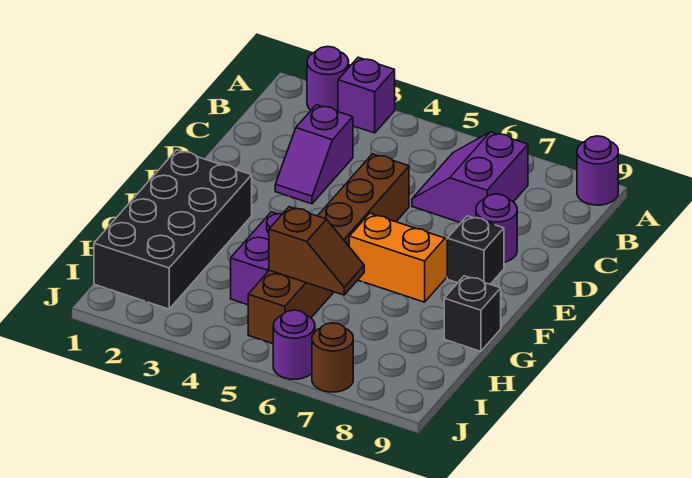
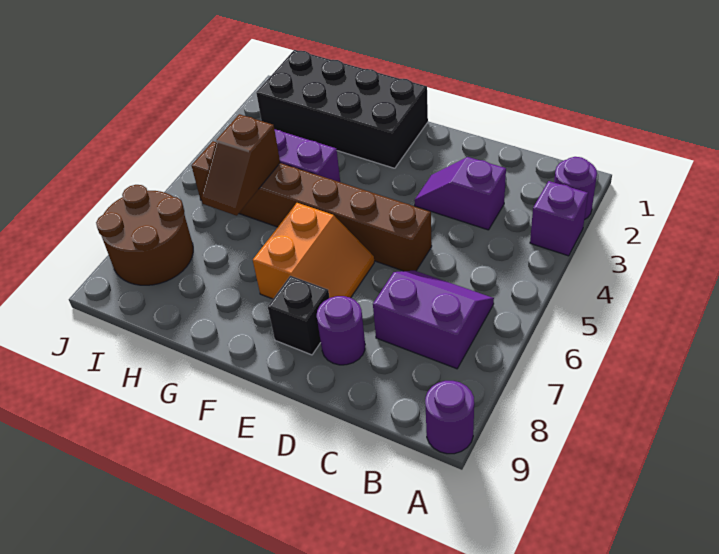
black brick G9 level 1 -> none
purple round brick J6 level 1 -> none
brown round brick J7 level 1 -> brown round brick I7:J8 level 1

